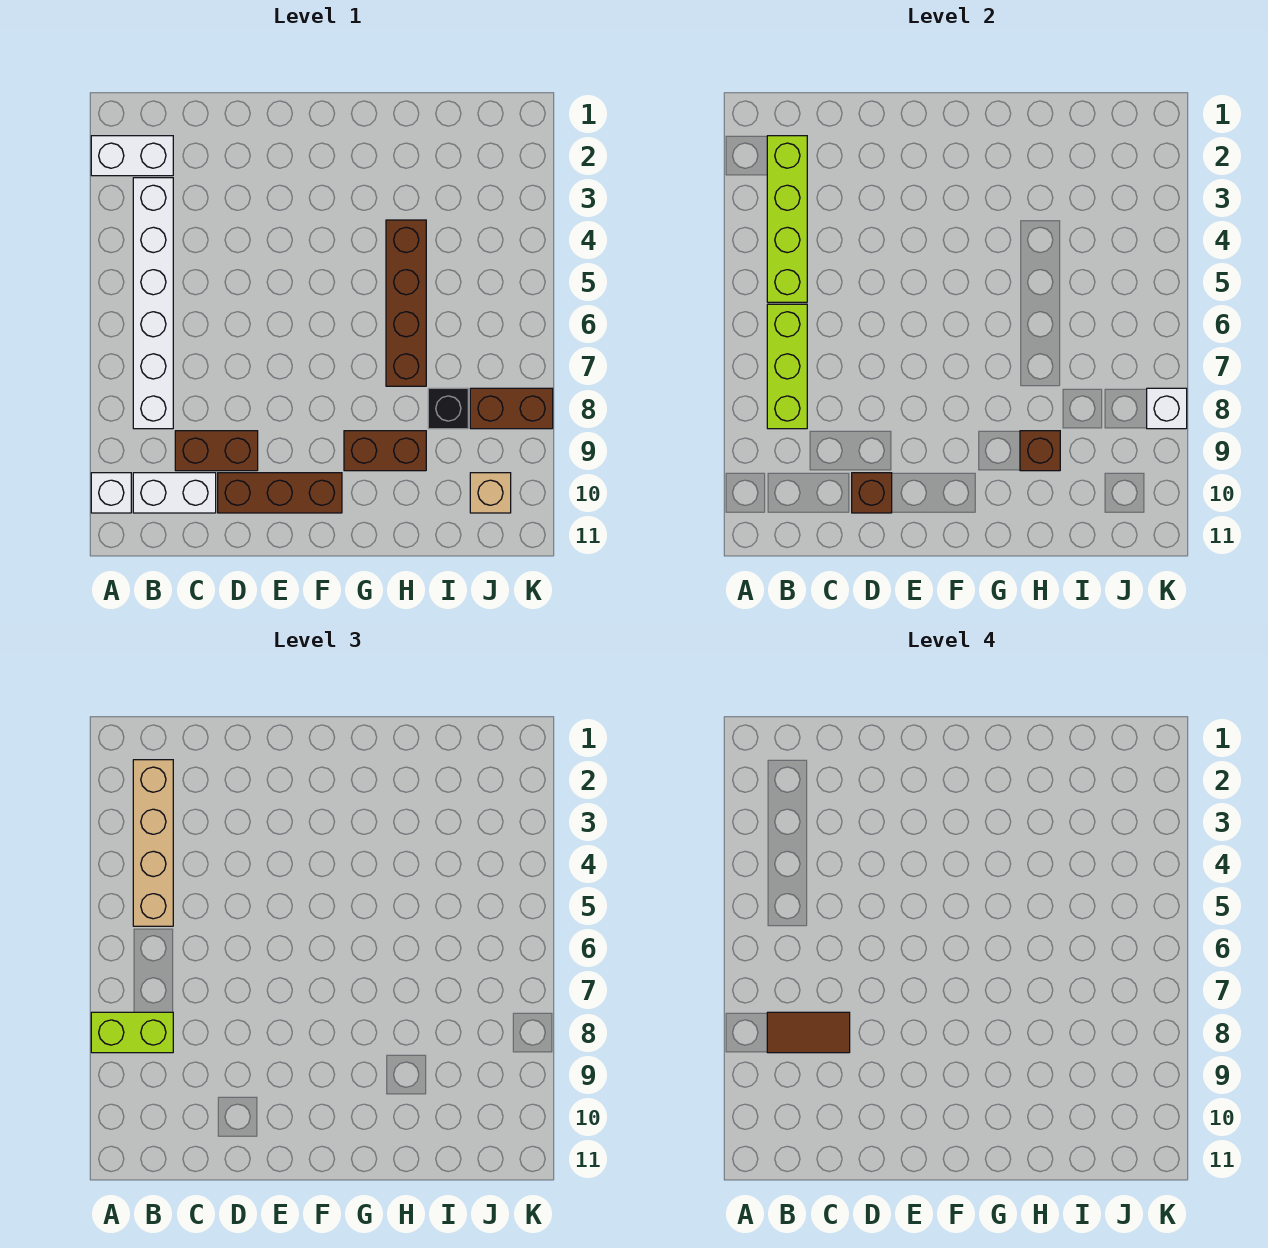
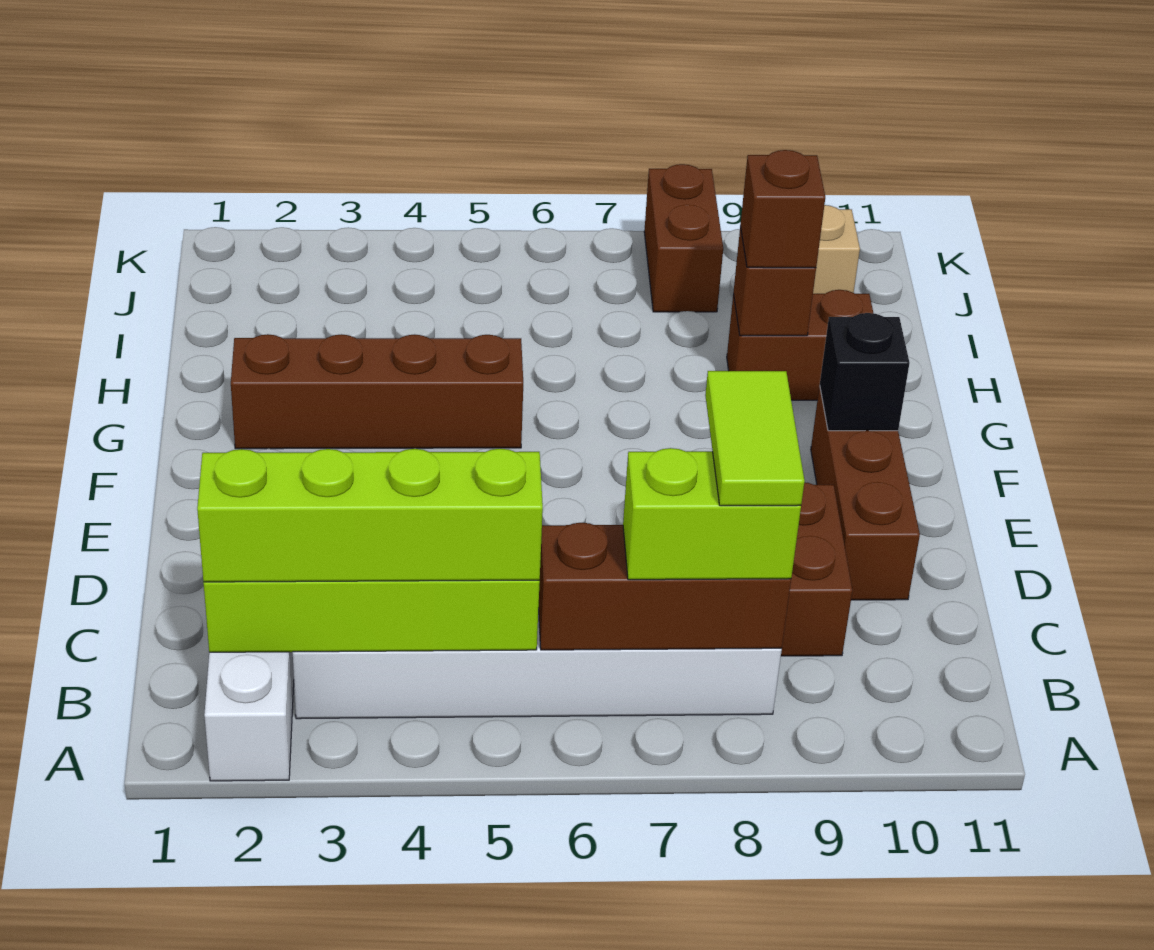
lime brick A8:B8 level 3 -> lime brick B7:B8 level 3
white brick A10 level 1 -> none
tan brick B2:B5 level 3 -> lime brick B2:B5 level 3
lime brick B6:B8 level 2 -> brown brick B6:B8 level 2
brown tile B8:C8 level 4 -> lime tile B8:C8 level 4
white brick B10:C10 level 1 -> none
brown brick D10 level 2 -> brown brick H9 level 3
brown brick G9:H9 level 1 -> brown brick H9:H10 level 1
brown brick H4:H7 level 1 -> brown brick G2:G5 level 1
black brick I8 level 1 -> black brick F10 level 2
white brick K8 level 2 -> none

